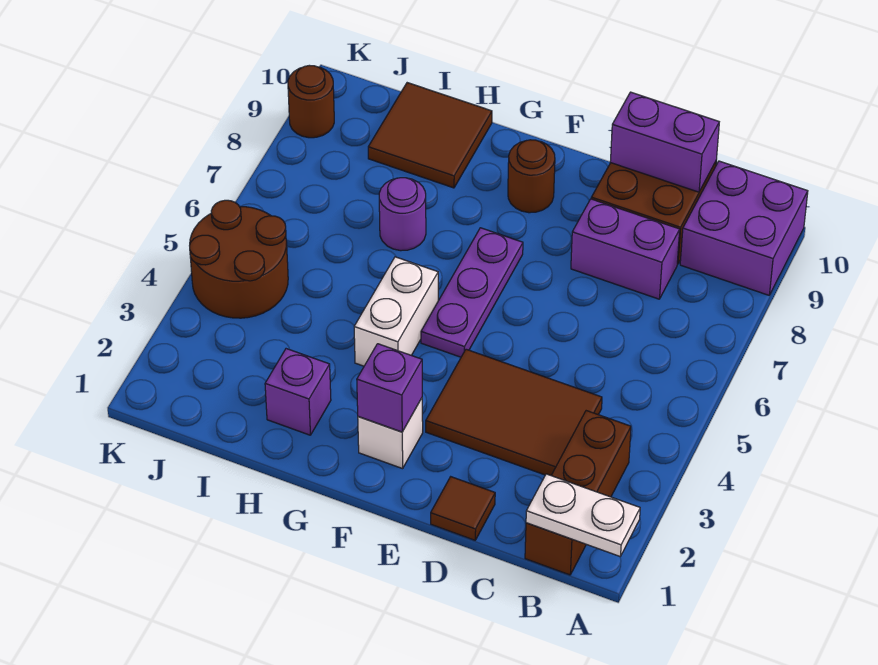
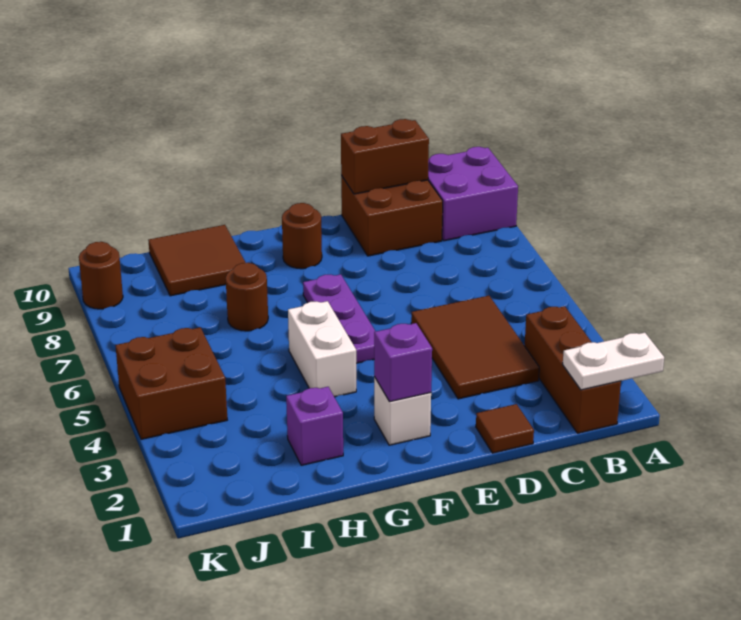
brown tile C3:E4 level 1 -> brown tile C3:D5 level 1
purple brick C8:D8 level 1 -> none
purple brick C10:D10 level 2 -> brown brick C10:D10 level 2
purple round brick H7 level 1 -> brown round brick H7 level 1
brown round brick J4:K5 level 1 -> brown brick J4:K5 level 1

